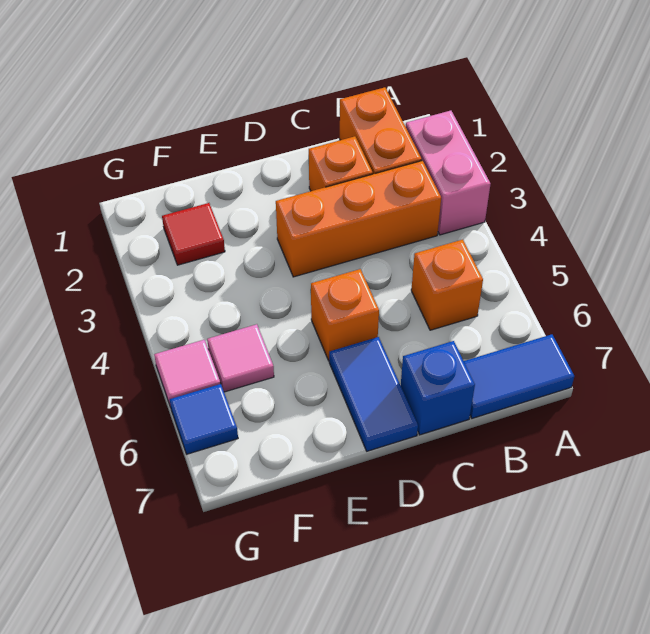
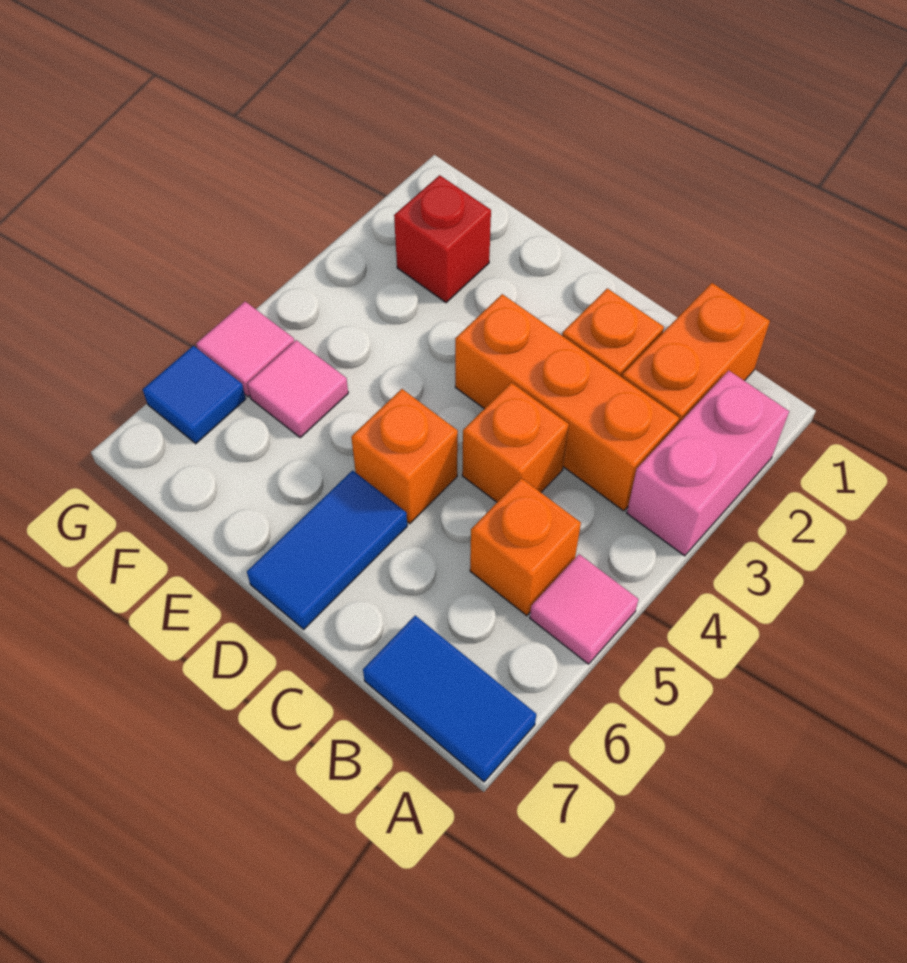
none -> pink tile A5 level 1
none -> orange brick C4 level 1
blue brick C7 level 1 -> none
red tile F2 level 1 -> red brick F2 level 1

